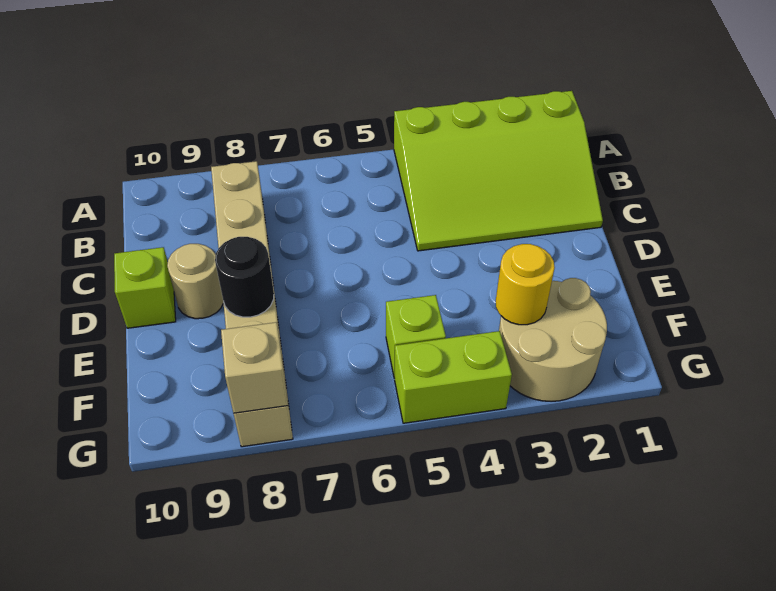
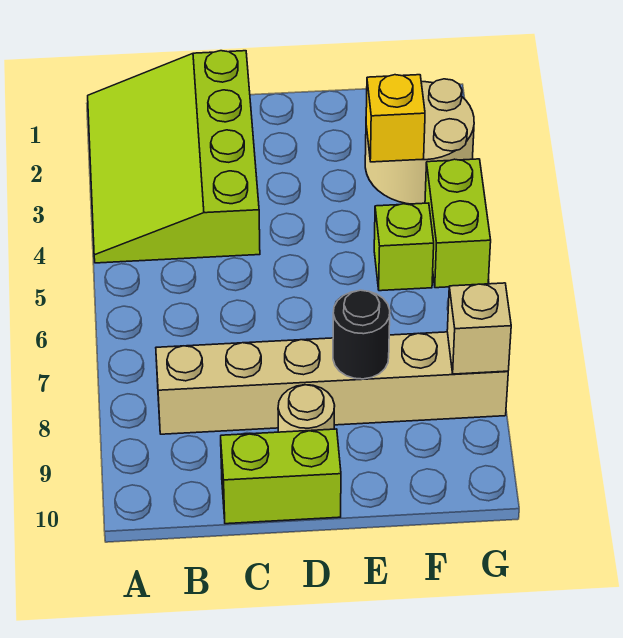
lime slope A1:C4 level 1 top A -> lime slope A1:C4 level 1 top C
lime brick D10 level 1 -> lime brick C10:D10 level 1
yellow round brick F3 level 2 -> yellow brick F3 level 2

